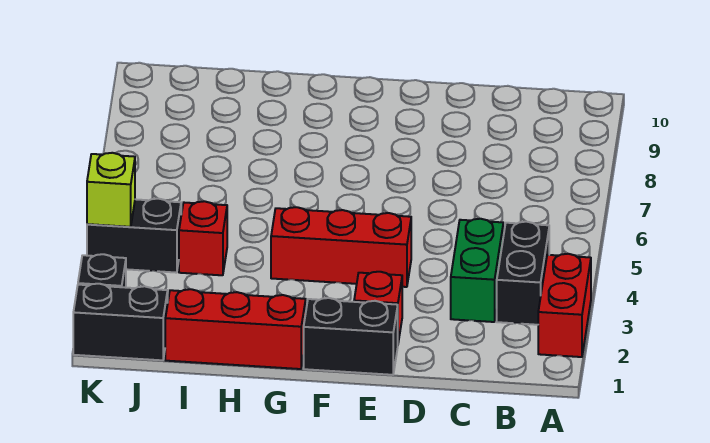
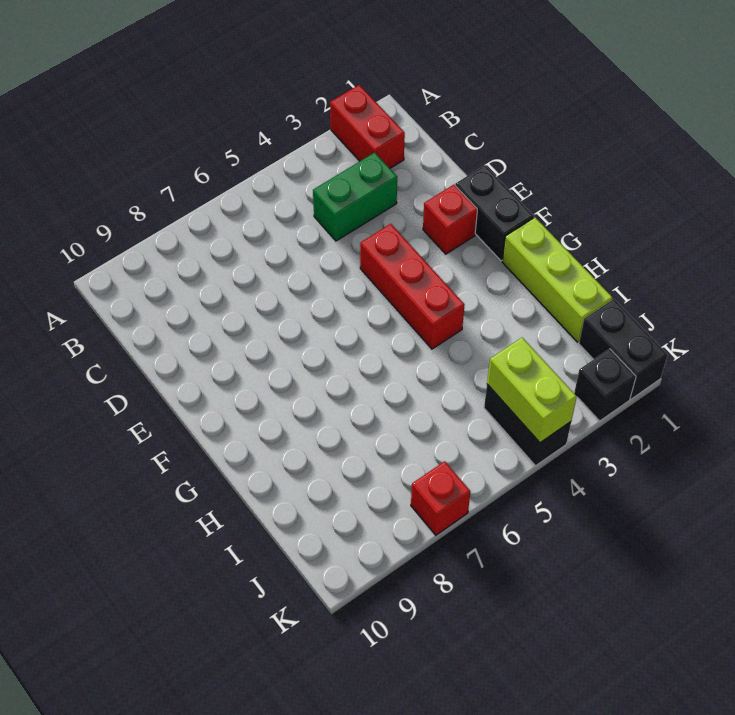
red brick A2:A3 level 1 -> red brick A2:B2 level 1
black brick B3:B4 level 1 -> none
red brick G1:I1 level 1 -> lime brick G1:I1 level 1
red brick I4 level 1 -> red brick K7 level 1
lime brick K4 level 2 -> lime brick J4:K4 level 2

